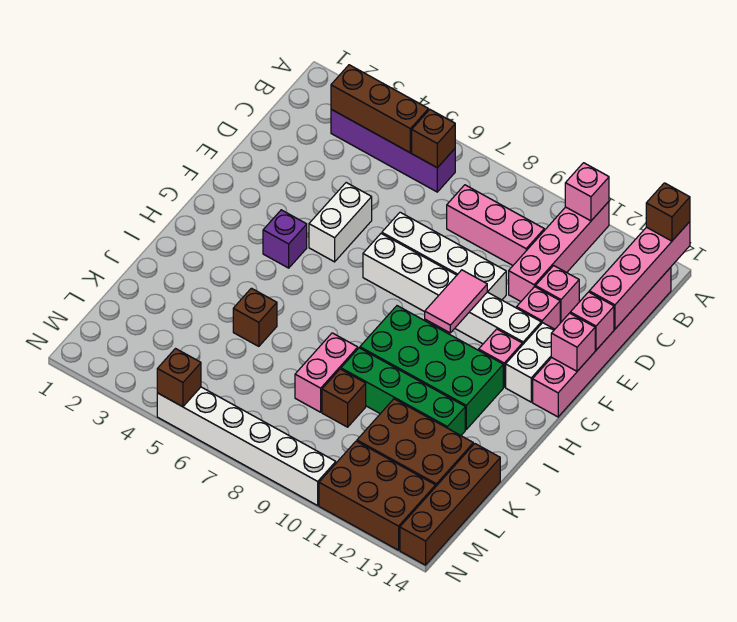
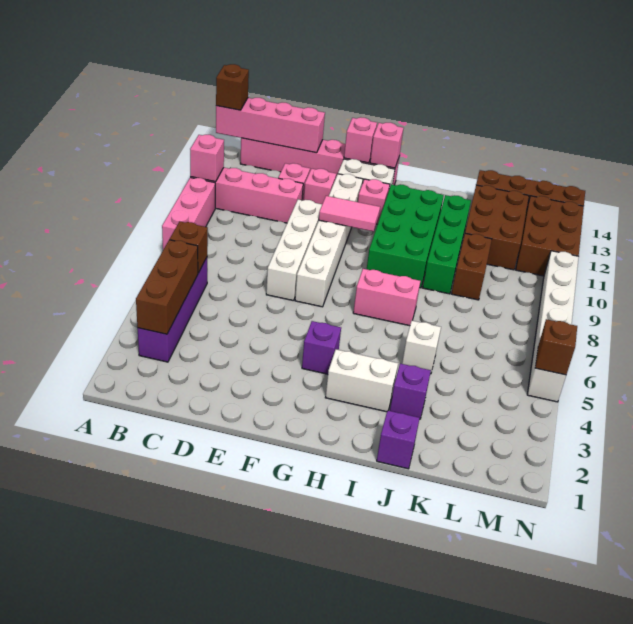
pink brick C8:C10 level 1 -> pink brick A8:A10 level 1
white brick E5:F5 level 1 -> white brick H3:I3 level 1
pink brick E14 level 2 -> pink brick G14 level 2
none -> purple brick J1 level 1
none -> purple brick J3 level 1
brown brick J5 level 1 -> white brick J5 level 1
pink brick J8:K8 level 1 -> pink brick H7:I7 level 1
brown brick K9 level 1 -> brown brick K9:K10 level 1

